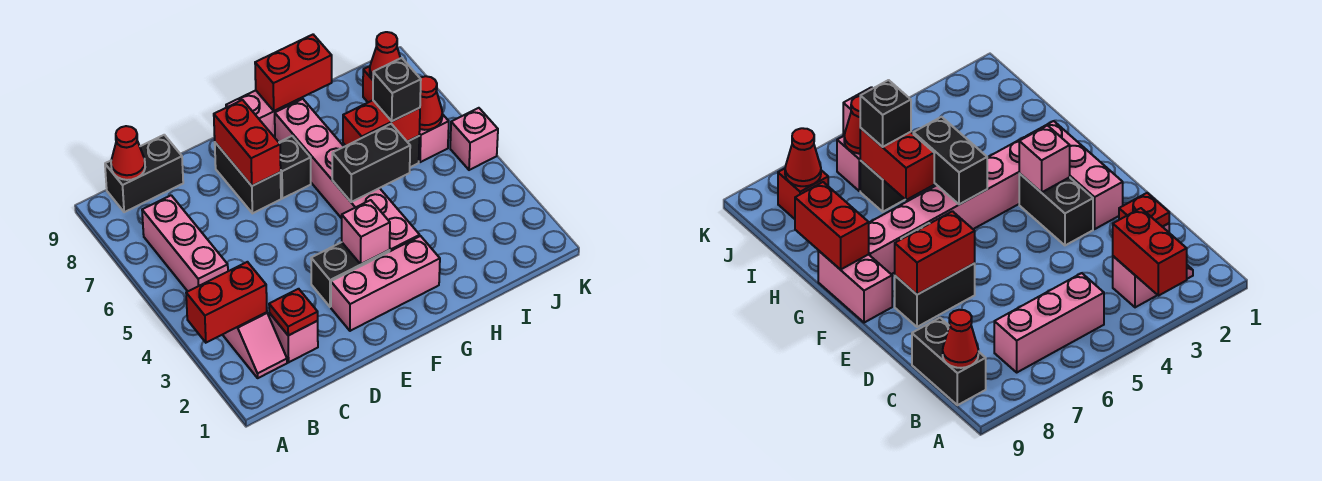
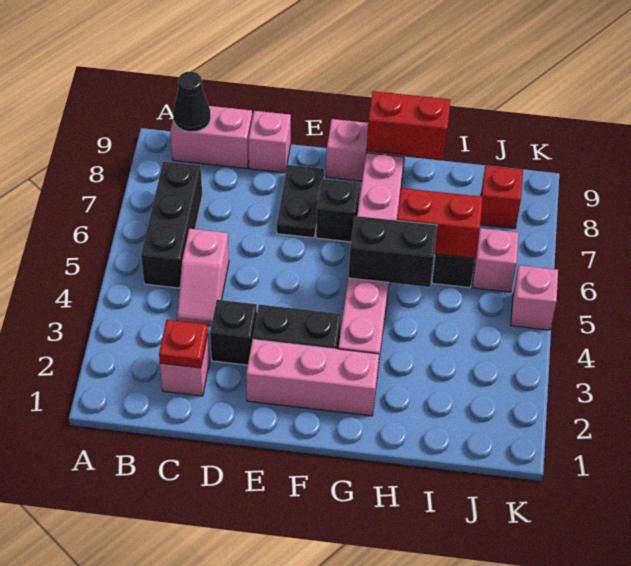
red brick A3:B3 level 2 -> none
pink slope B2:B3 level 1 top 3 -> pink slope C4:C5 level 1 top 5
pink brick B5:B7 level 1 -> black brick B5:B7 level 1
black brick B9:C9 level 1 -> pink brick B9:C9 level 1
red cone B9 level 2 -> black cone B9 level 2
black brick E7:E8 level 1 -> black plate E7:E8 level 1
red brick E7:E8 level 2 -> none
pink brick F3 level 2 -> pink brick D9 level 1
black brick I6 level 3 -> black brick D3 level 1
red cone J6 level 2 -> none
red cone J8 level 2 -> none

